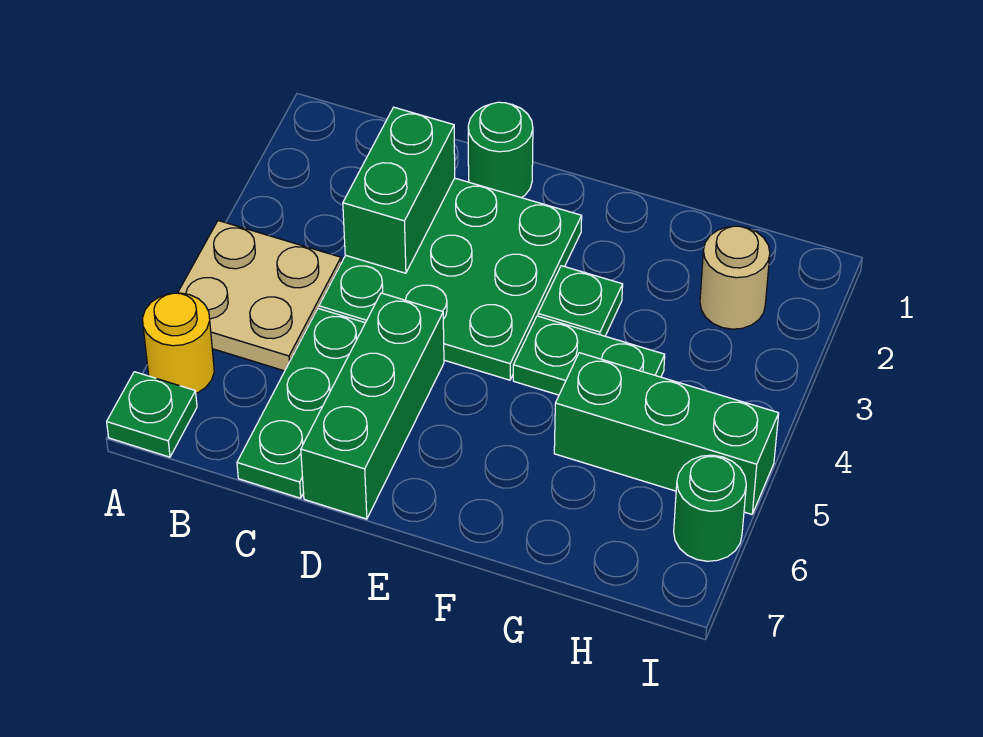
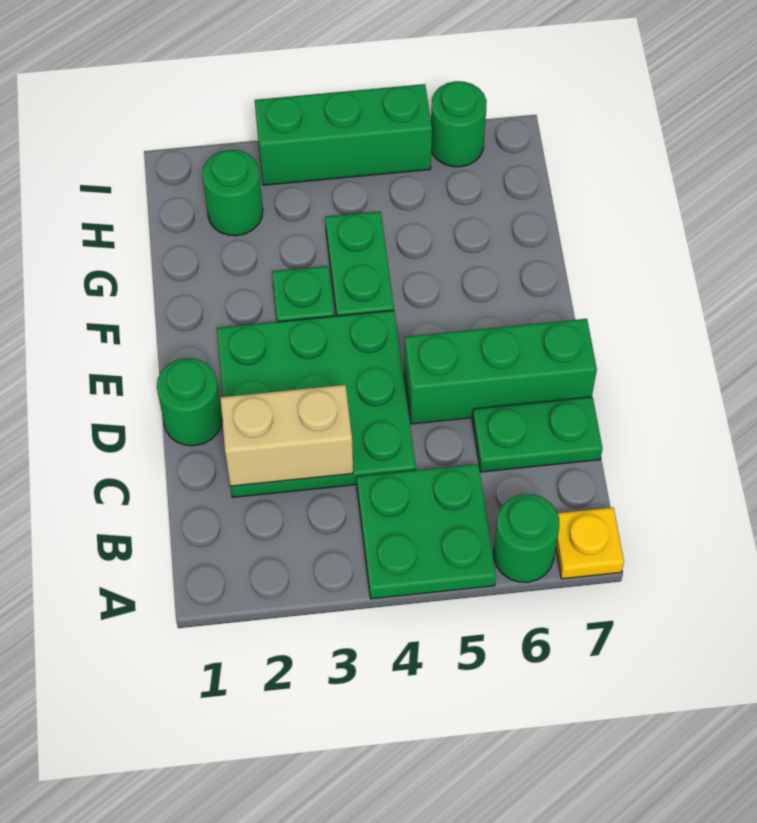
tan plate A4:B5 level 1 -> green plate A4:B5 level 1
yellow round brick A6 level 1 -> green round brick A6 level 1
green plate A7 level 1 -> yellow plate A7 level 1
green brick C2:C3 level 2 -> tan brick C2:C3 level 2
green plate C5:C7 level 1 -> green plate C6:C7 level 1
green brick G5:I5 level 1 -> green brick I3:I5 level 1
tan round brick H2 level 1 -> green round brick H2 level 1

